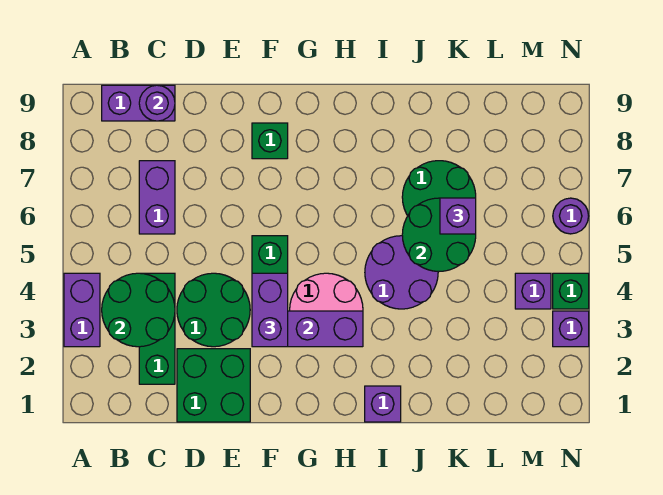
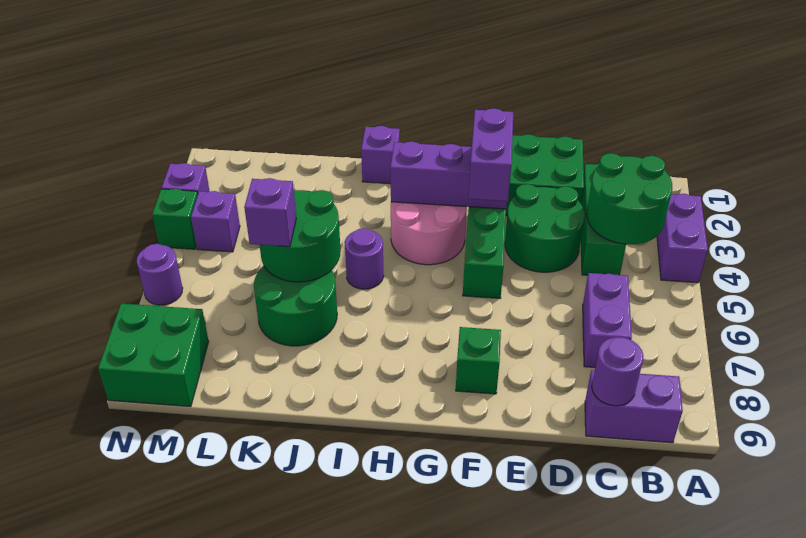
purple round brick I4:J5 level 1 -> purple round brick I5 level 1
none -> green brick M8:N9 level 1

